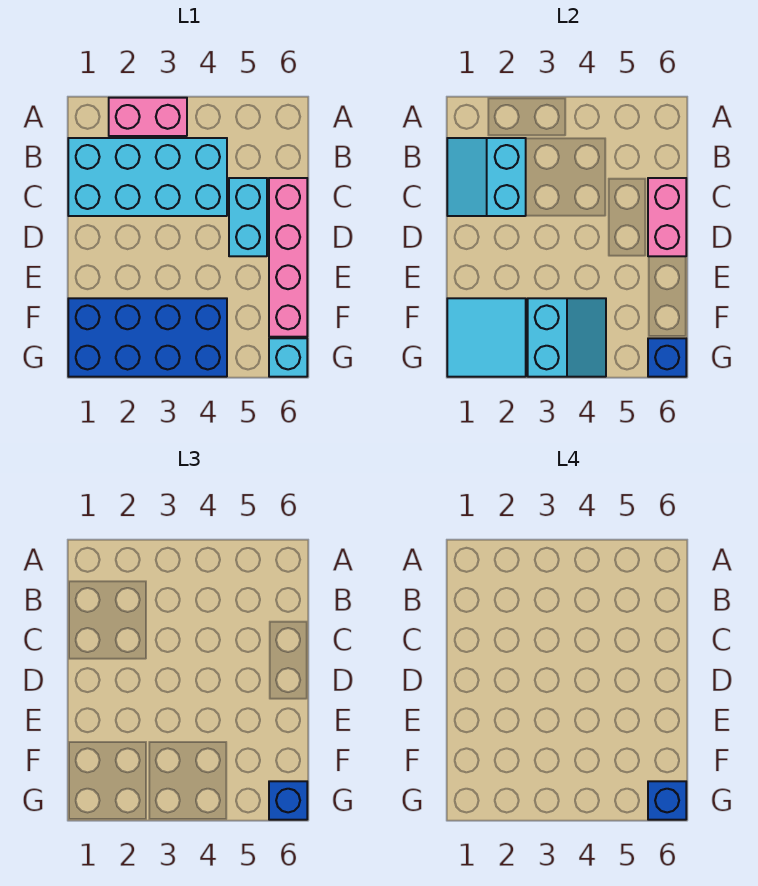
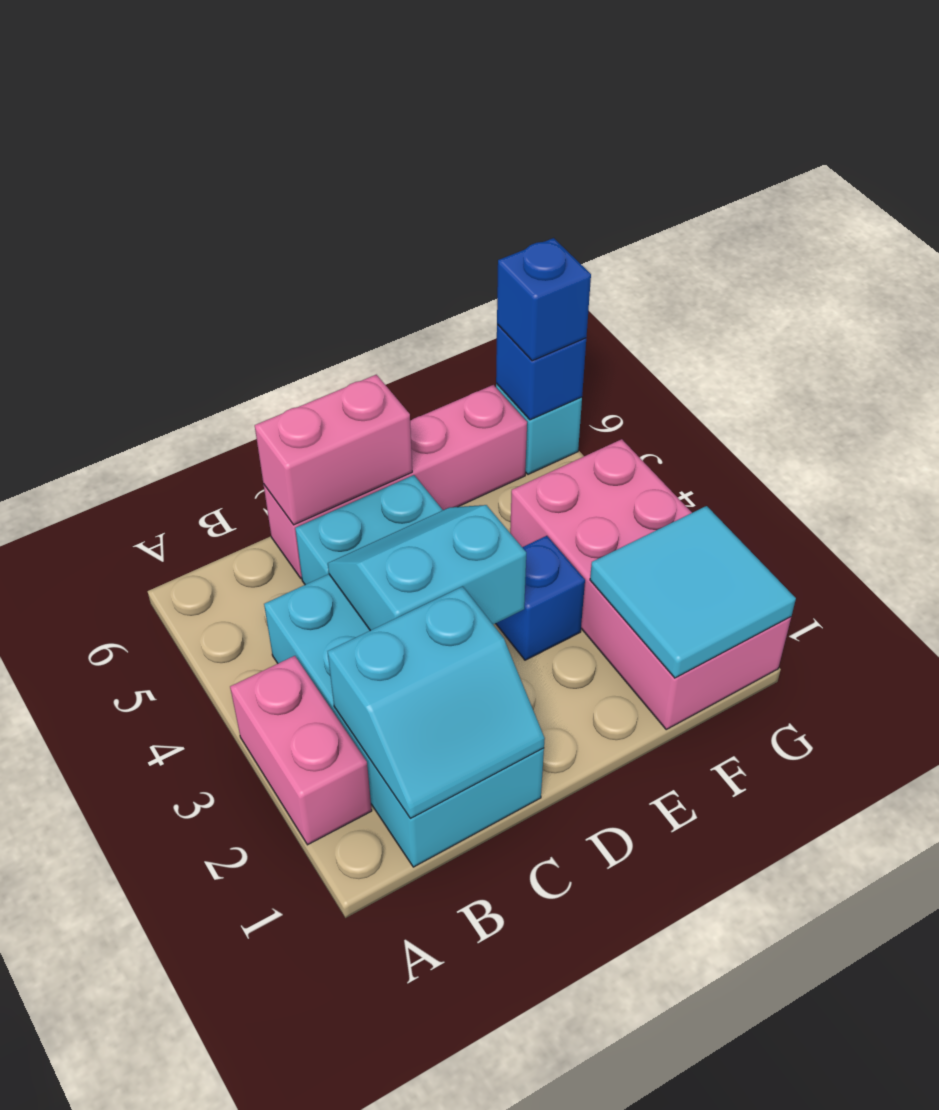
blue brick F1:G4 level 1 -> pink brick F1:G4 level 1
cyan slope F3:G4 level 2 top 3 -> cyan slope C3:D4 level 2 top 3
blue brick G6 level 4 -> blue brick E3 level 1

